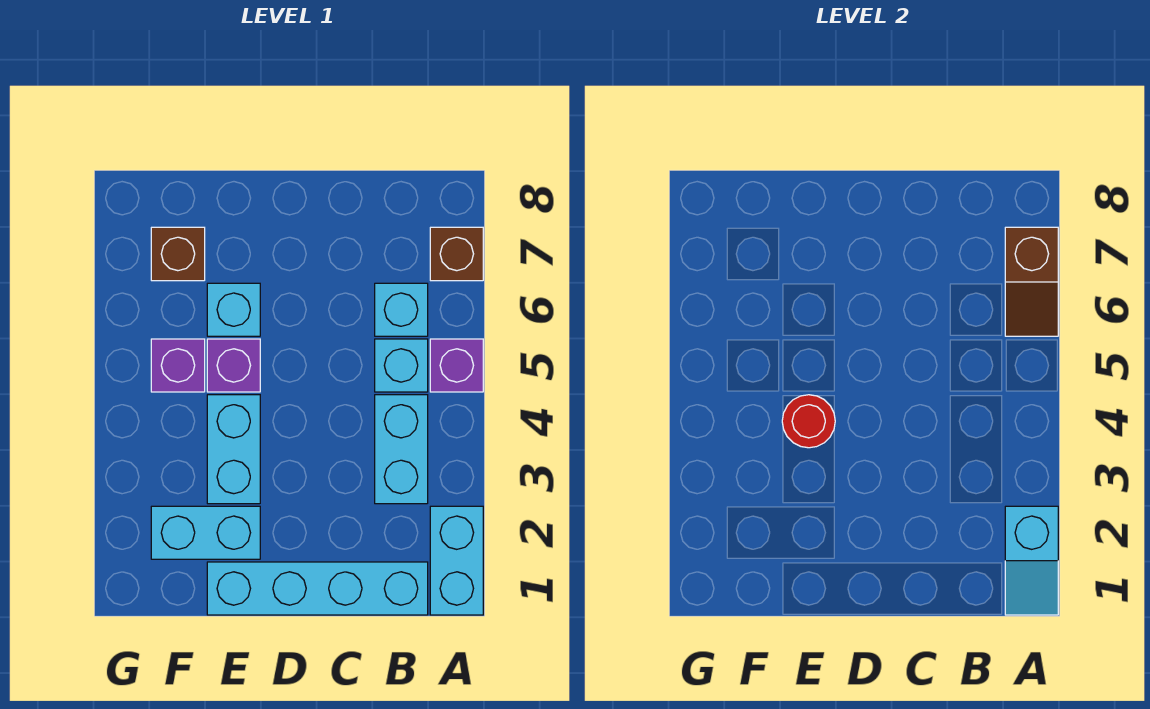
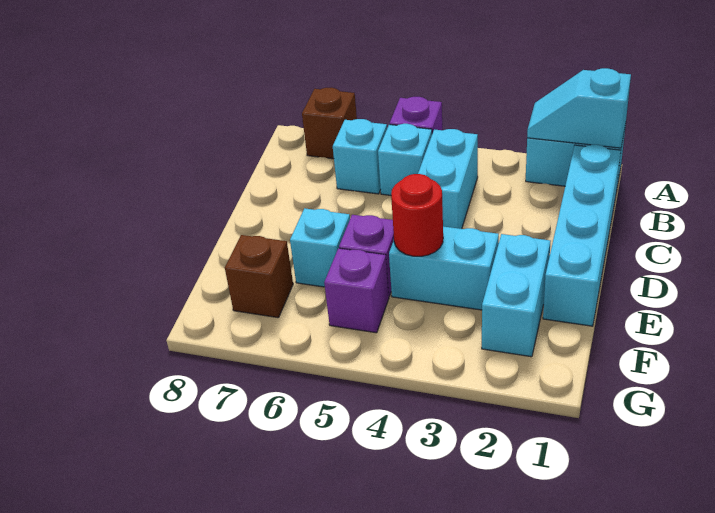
cyan slope A1:A2 level 2 top 2 -> cyan slope A1:A2 level 2 top 1
brown slope A6:A7 level 2 top 7 -> none
cyan brick B3:B4 level 1 -> cyan brick B4:C4 level 1

